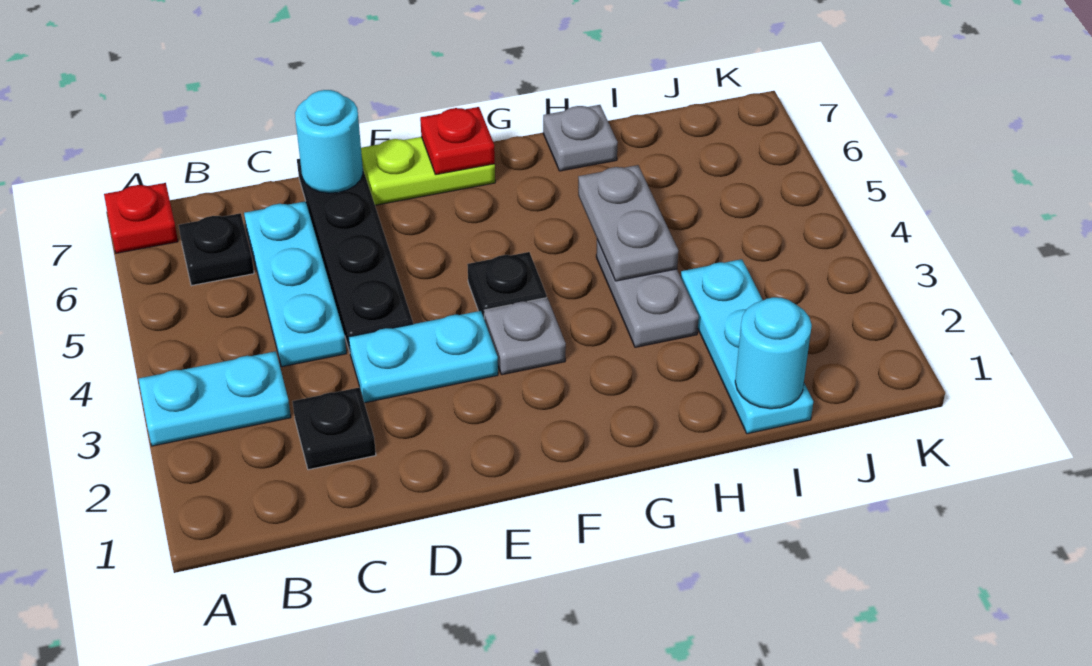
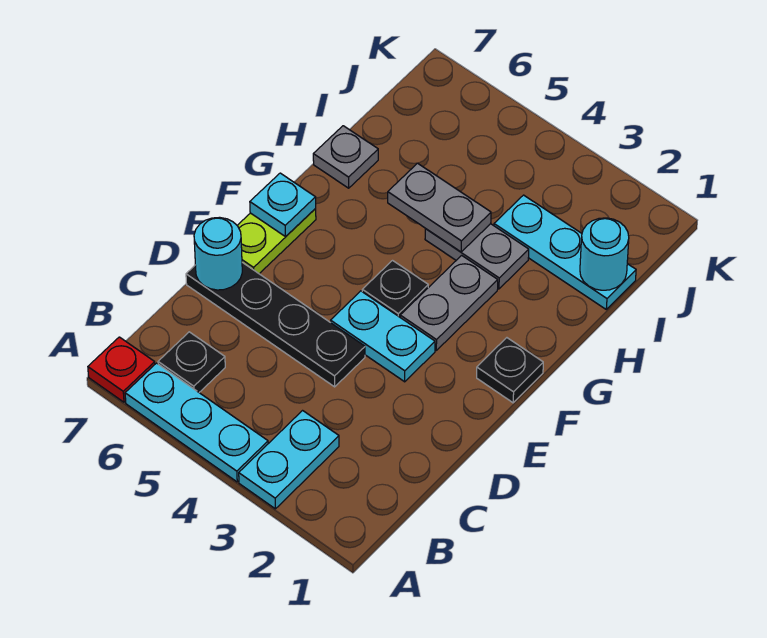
black plate C2 level 1 -> black plate F1 level 1
cyan plate C4:C6 level 1 -> cyan plate A4:A6 level 1
cyan plate D3:E3 level 1 -> cyan plate E3:E4 level 1
grey plate F3 level 1 -> grey plate F3:G3 level 1
red plate F7 level 2 -> cyan plate F7 level 2

